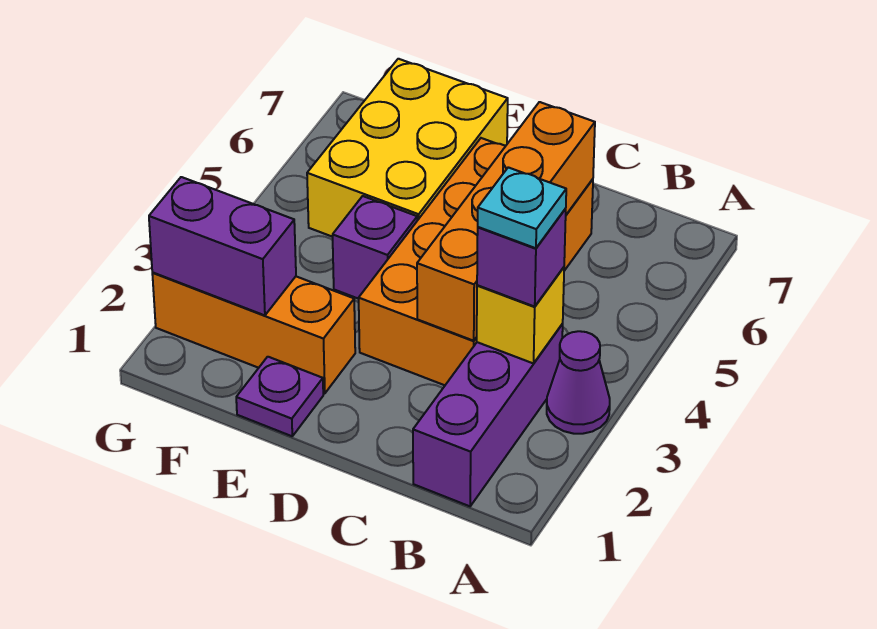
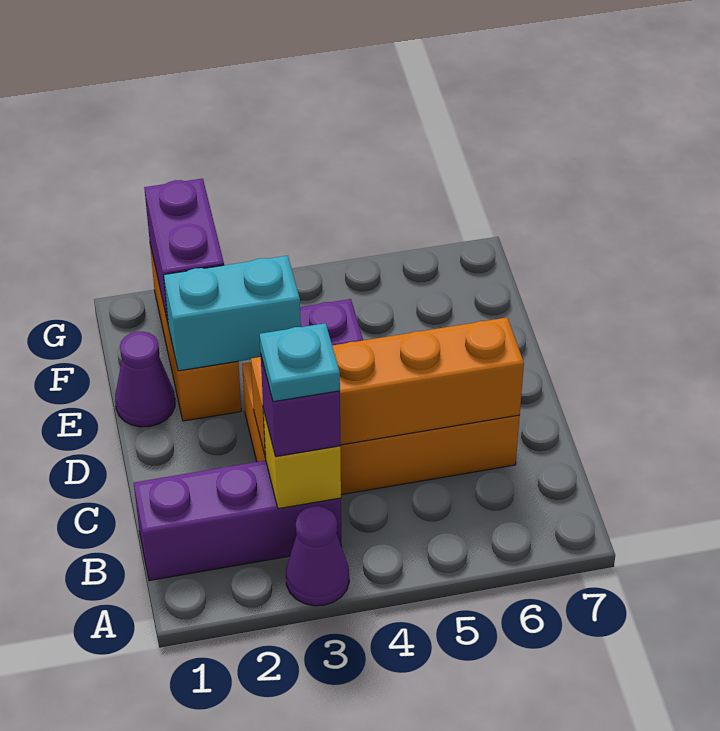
purple plate E1 level 1 -> purple cone E1 level 1
none -> cyan brick E2:E3 level 2
yellow brick E5:F7 level 1 -> none

